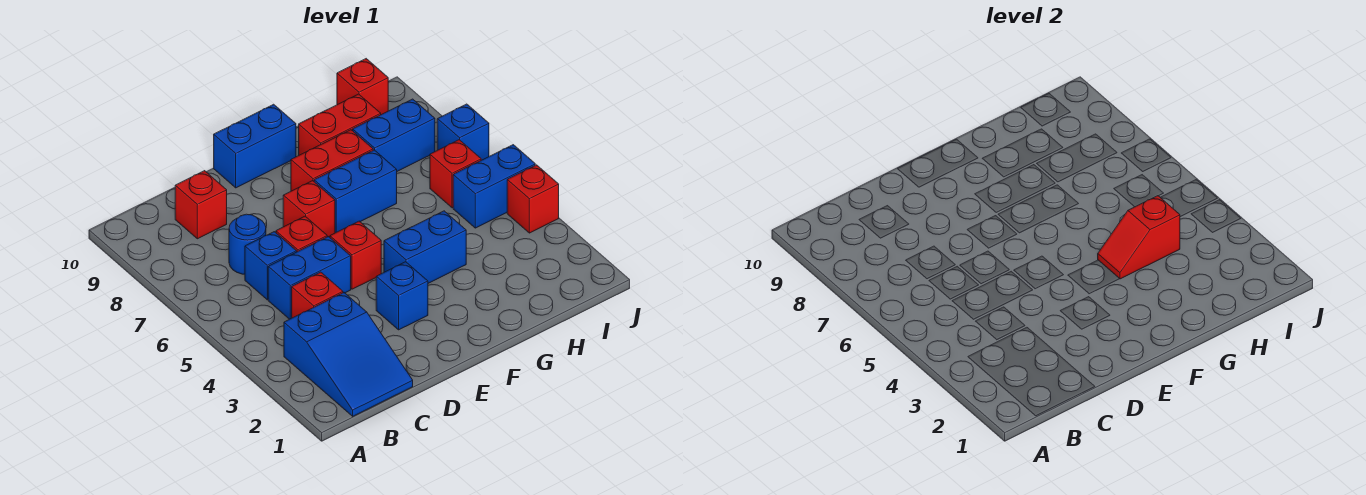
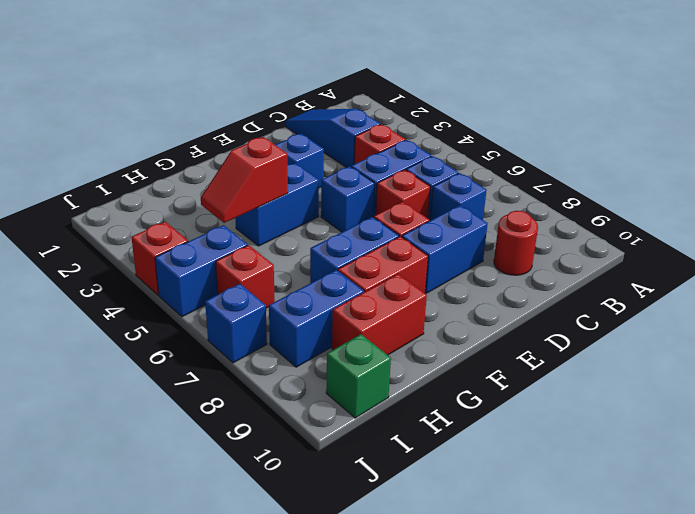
blue slope B1:C3 level 1 top 3 -> blue slope C1:C3 level 1 top 3
blue round brick C7 level 1 -> blue brick C7 level 1
red brick C9 level 1 -> red round brick C9 level 1
red brick E5 level 1 -> blue brick E5 level 1
blue brick E10:F10 level 1 -> blue brick D8:E8 level 1
red slope G4:H4 level 2 top H -> red slope G4:H4 level 2 top G
red brick I10 level 1 -> green brick I10 level 1

